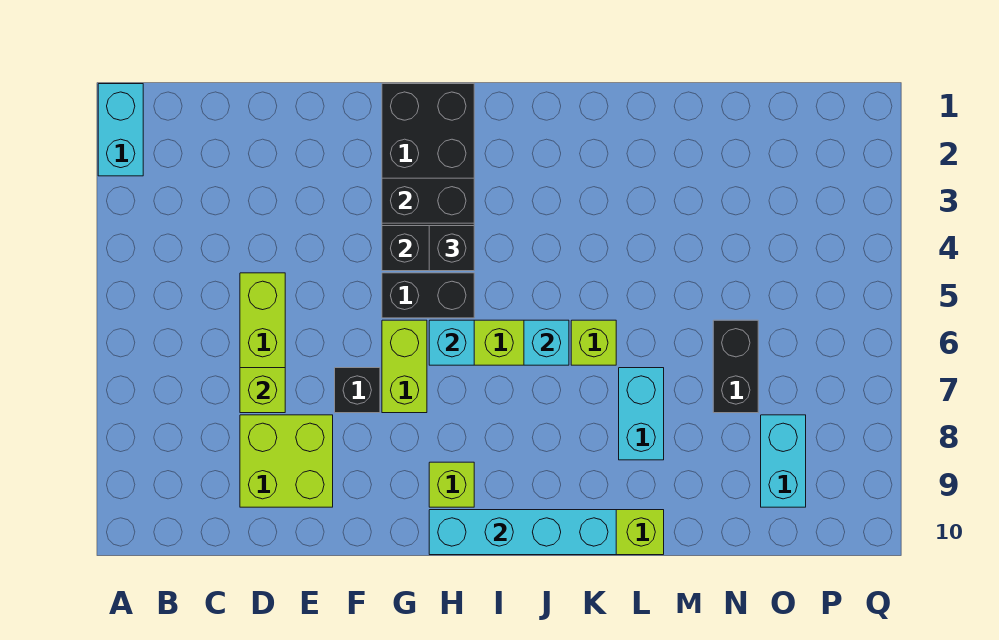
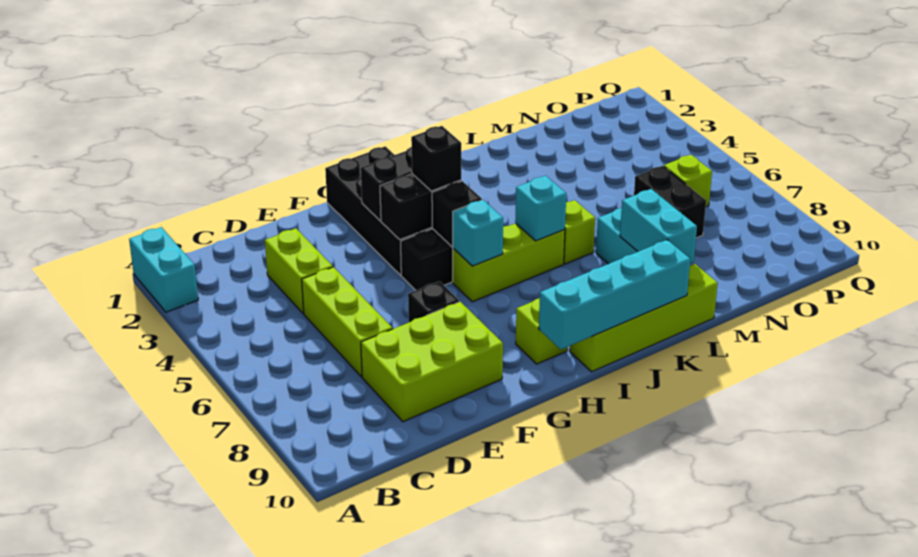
lime brick D7 level 2 -> lime brick O6 level 1
lime brick D8:E9 level 1 -> lime brick D8:F9 level 1
lime brick G6:G7 level 1 -> lime brick D3:D4 level 1
none -> black brick H5 level 2
cyan brick O8:O9 level 1 -> cyan brick L8:L9 level 2

